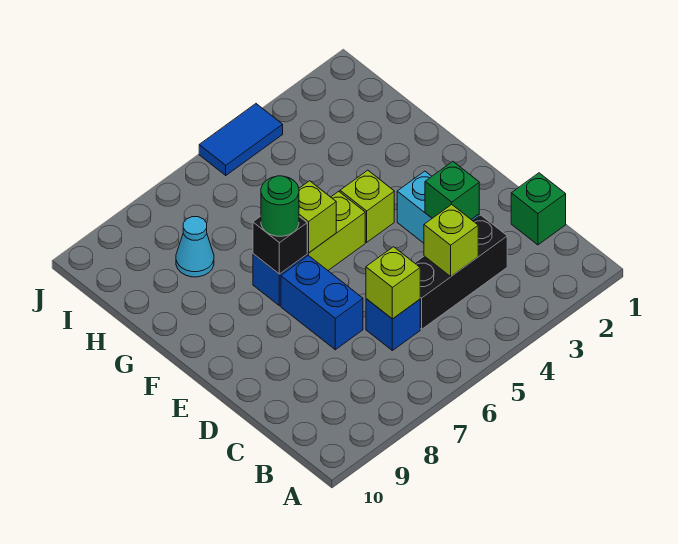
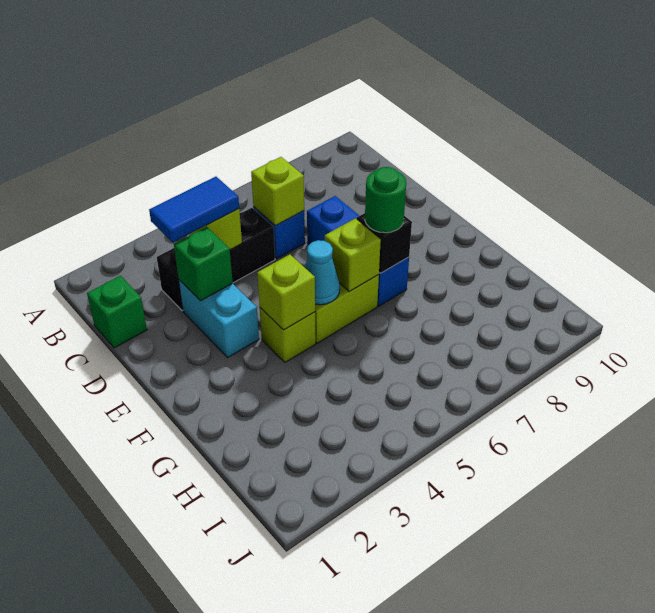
none -> lime brick F4 level 2
cyan cone H8 level 1 -> cyan cone F5 level 2
blue tile J4:J5 level 1 -> blue tile C3:C4 level 3

